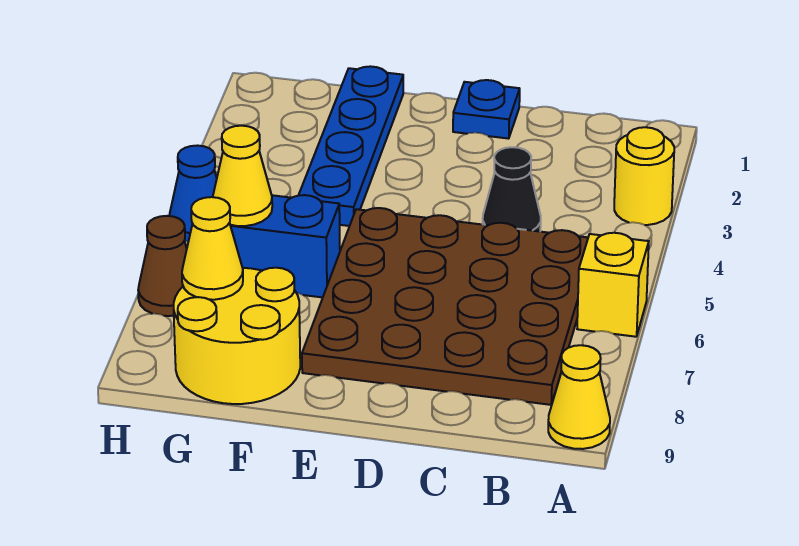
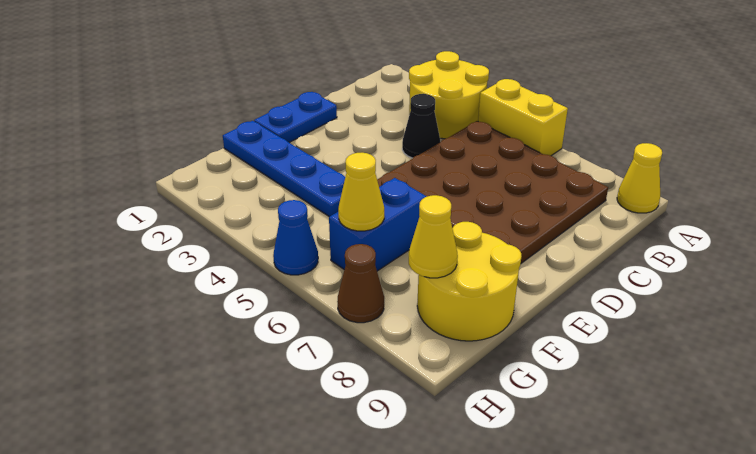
yellow round brick A3 level 1 -> yellow round brick A3:B4 level 1
yellow brick A6 level 1 -> yellow brick A5:A6 level 1
blue plate D1 level 1 -> blue plate D1:E1 level 1

